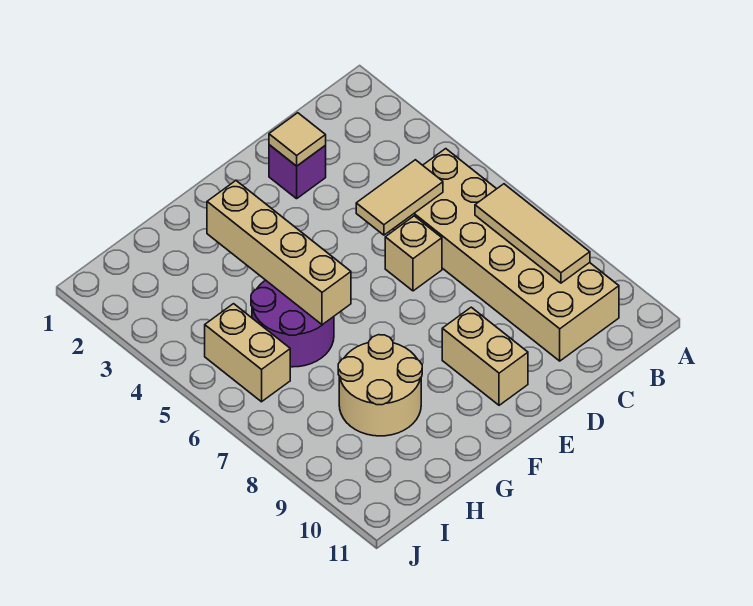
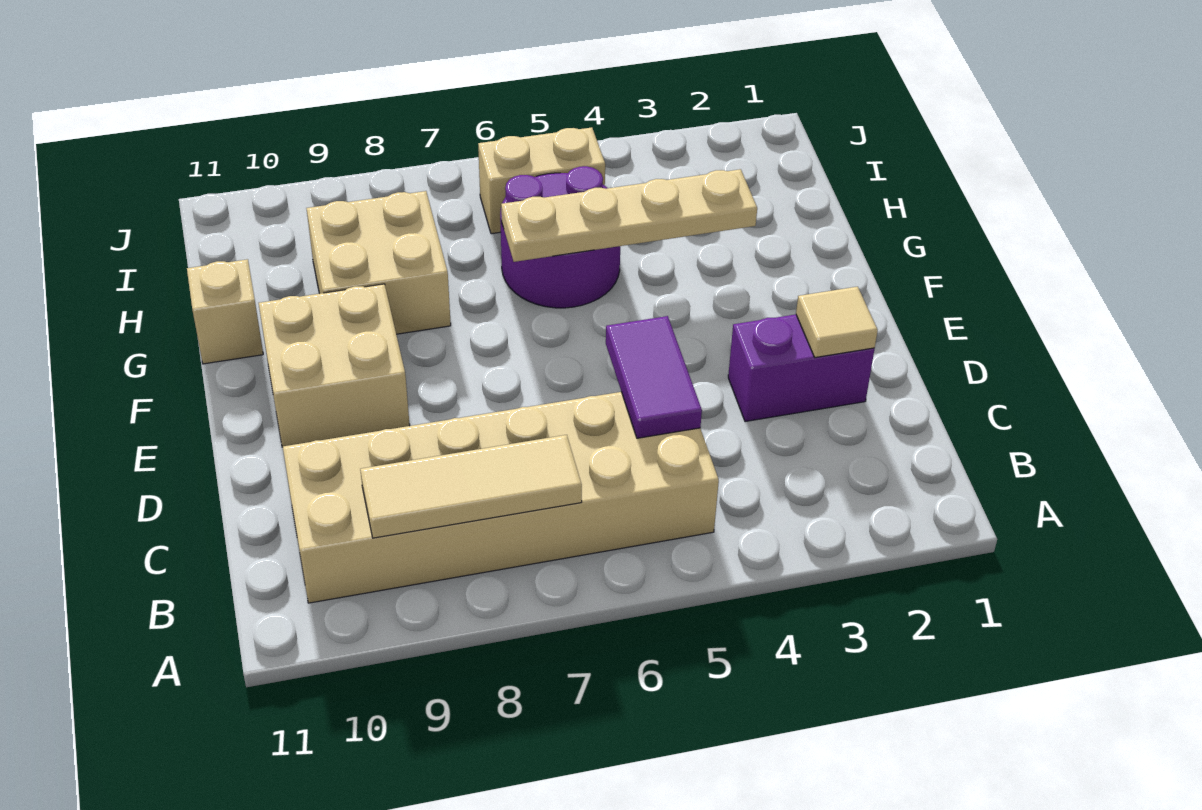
tan tile C5:D5 level 2 -> purple tile C5:D5 level 2
purple brick D2 level 1 -> purple brick D2:D3 level 1
tan brick D6 level 1 -> tan brick G11 level 1
tan brick E9:E10 level 1 -> tan brick E9:F10 level 1
tan brick G3:G6 level 2 -> tan plate G3:G6 level 2
tan round brick G8:H9 level 1 -> tan brick G8:H9 level 1

